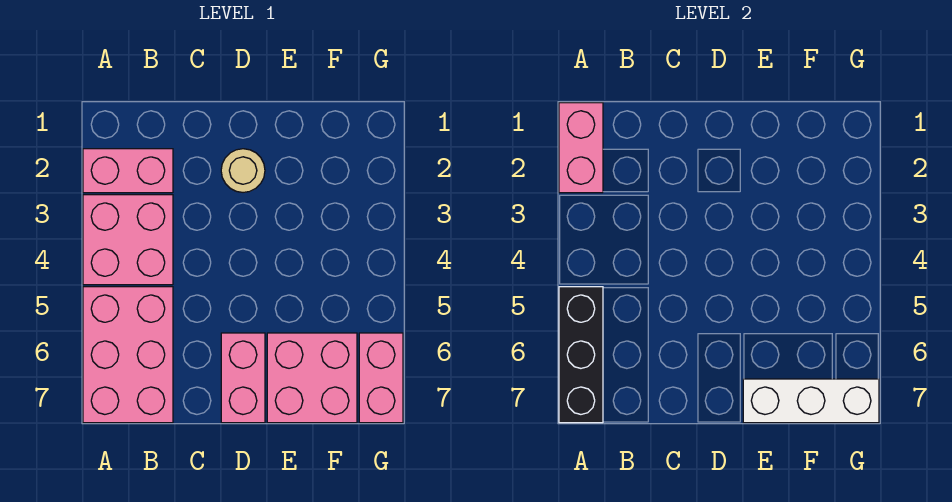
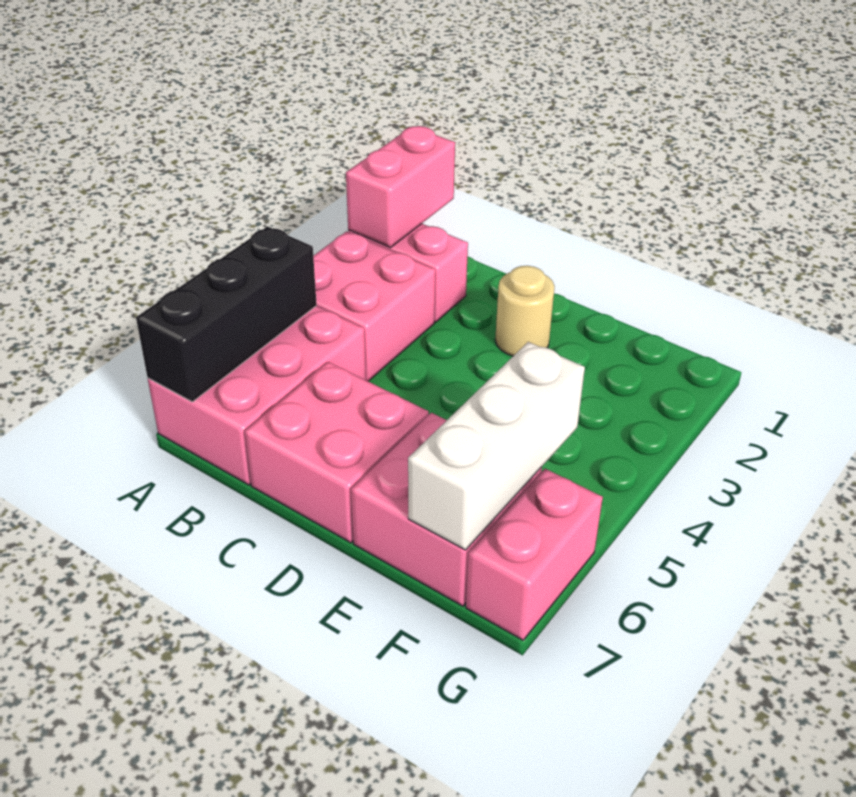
pink brick D6:D7 level 1 -> pink brick C6:D7 level 1
white brick E7:G7 level 2 -> white brick F5:F7 level 2

